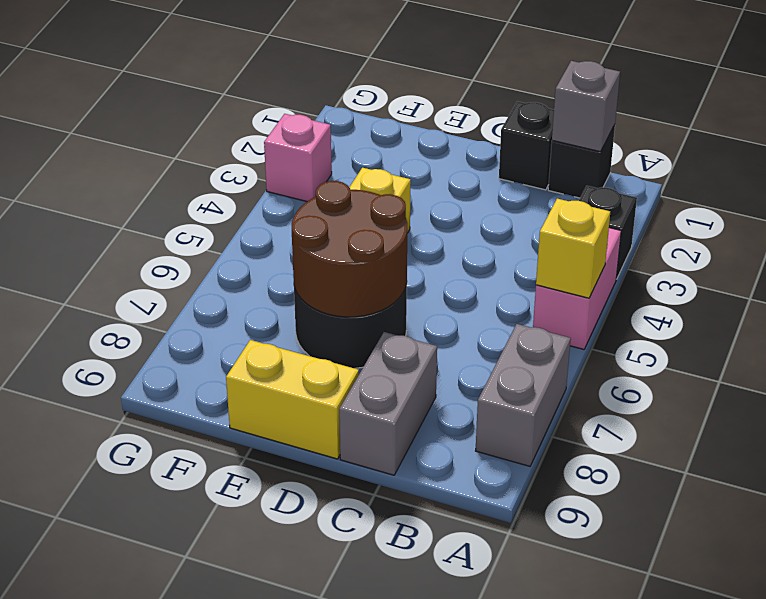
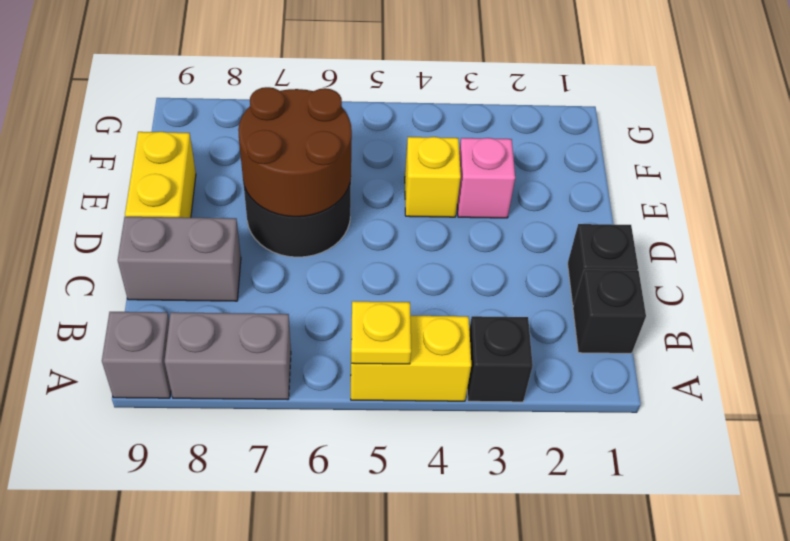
pink brick A4:A5 level 1 -> yellow brick A4:A5 level 1
yellow brick A5 level 2 -> yellow plate A5 level 2
grey brick B1 level 2 -> grey brick A9 level 1
pink brick G3 level 1 -> pink brick E3 level 1

